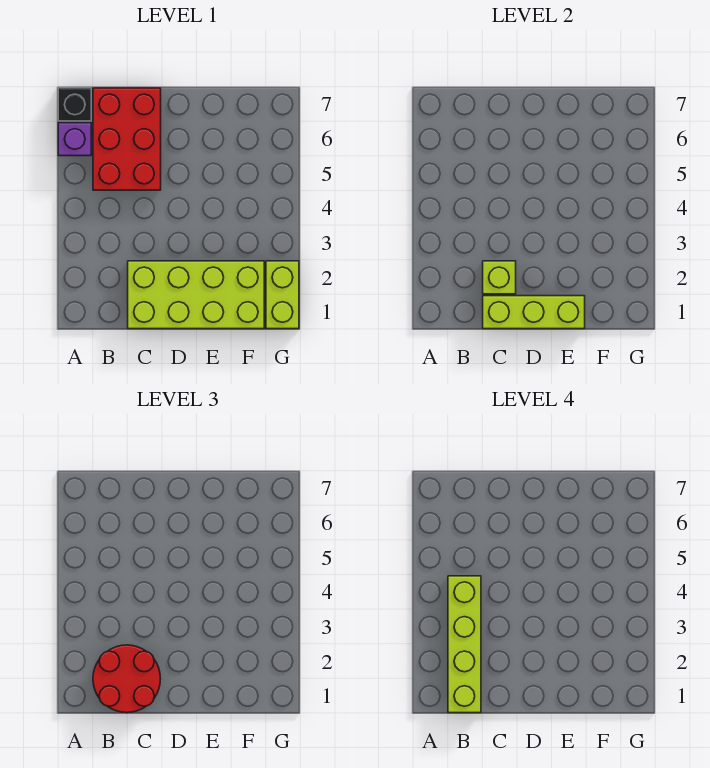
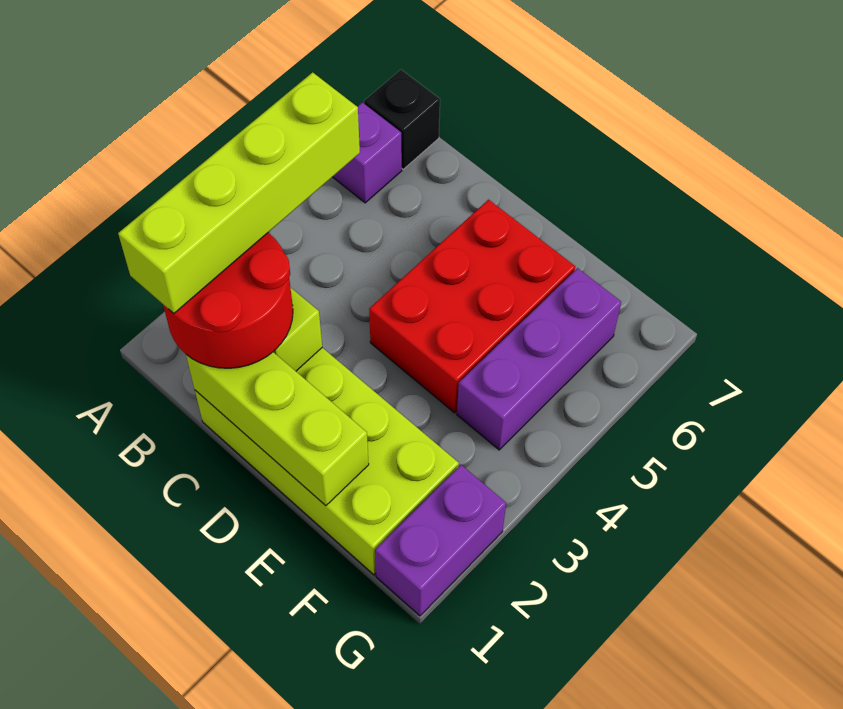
red brick B5:C7 level 1 -> red brick D4:E6 level 1
none -> purple brick F4:F6 level 1
lime brick G1:G2 level 1 -> purple brick G1:G2 level 1

